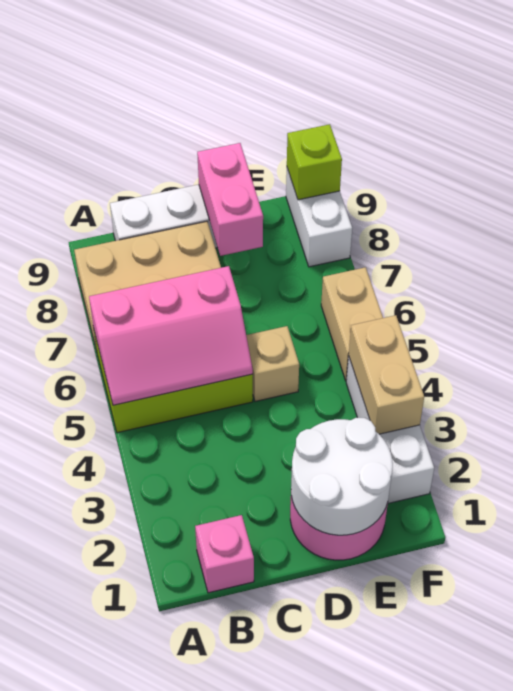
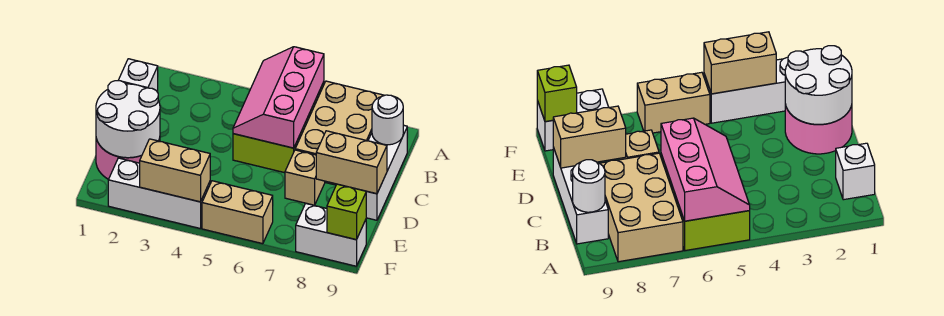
pink brick B1 level 1 -> white brick B1 level 1
none -> white round brick B9 level 2
tan brick D5 level 1 -> tan brick D7 level 1
pink brick D8:D9 level 2 -> tan brick D8:D9 level 2

